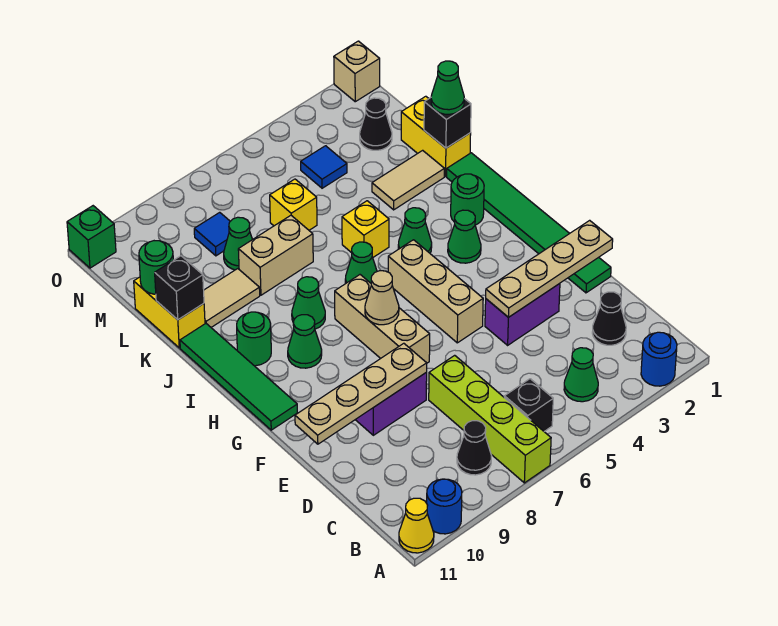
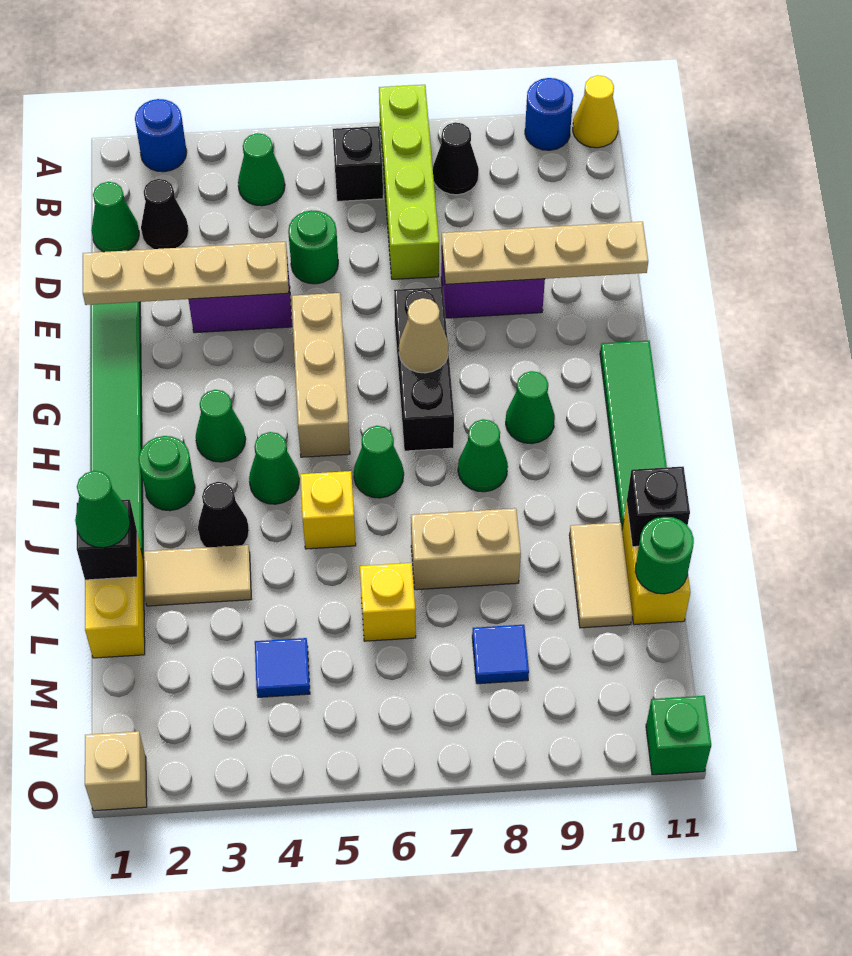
tan brick F7:H7 level 1 -> black brick F7:H7 level 1
green round brick I10 level 1 -> green round brick D5 level 1
tan tile K9:K10 level 1 -> tan tile K10:L10 level 1
green cone L8 level 1 -> green cone C1 level 1
black cone M2 level 1 -> black cone J3 level 1

